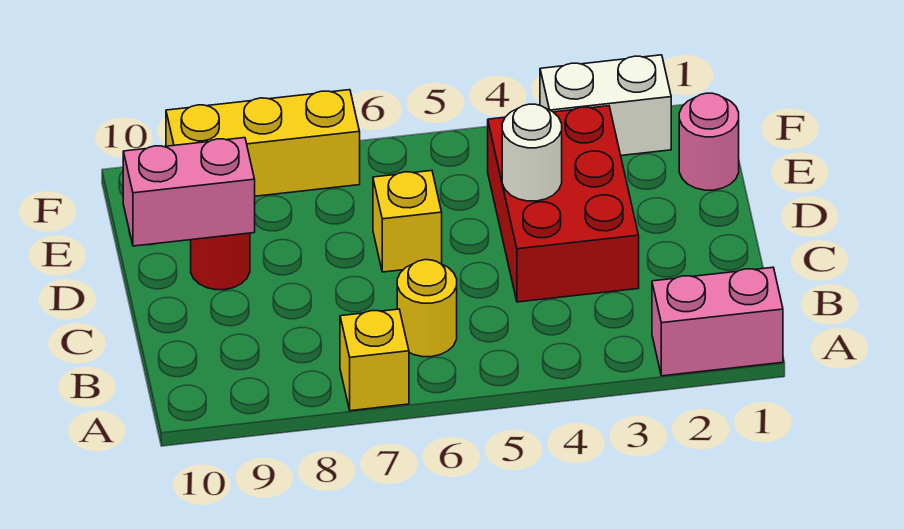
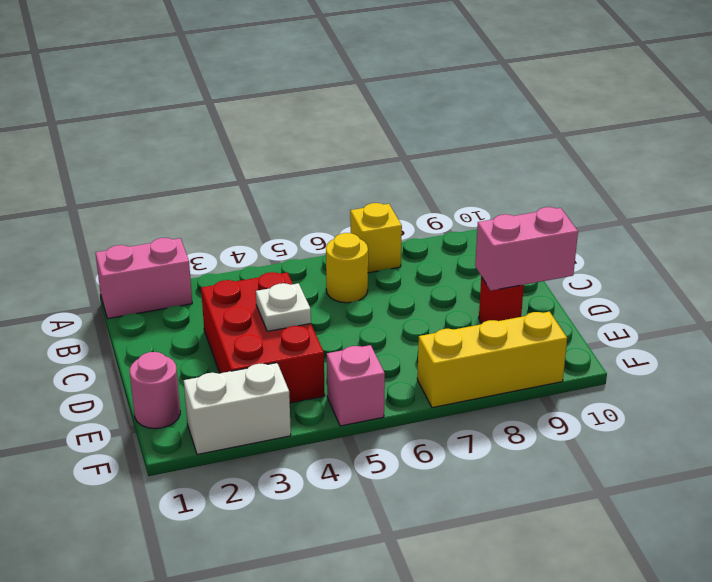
white round brick D4 level 2 -> white plate D4 level 2
yellow brick D6 level 1 -> none
none -> pink brick F5 level 1

